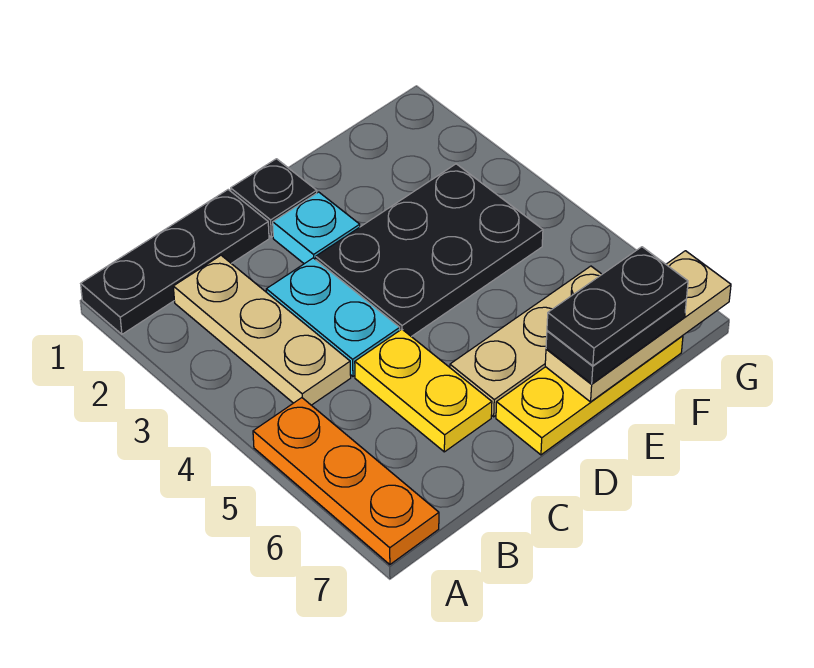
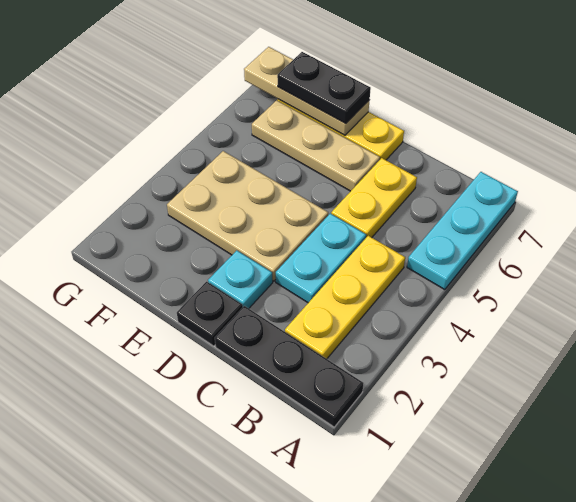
orange plate A5:A7 level 1 -> cyan plate A5:A7 level 1
tan plate B2:B4 level 1 -> yellow plate B2:B4 level 1
black plate D3:F4 level 1 -> tan plate D3:F4 level 1
black plate E7:F7 level 4 -> none

